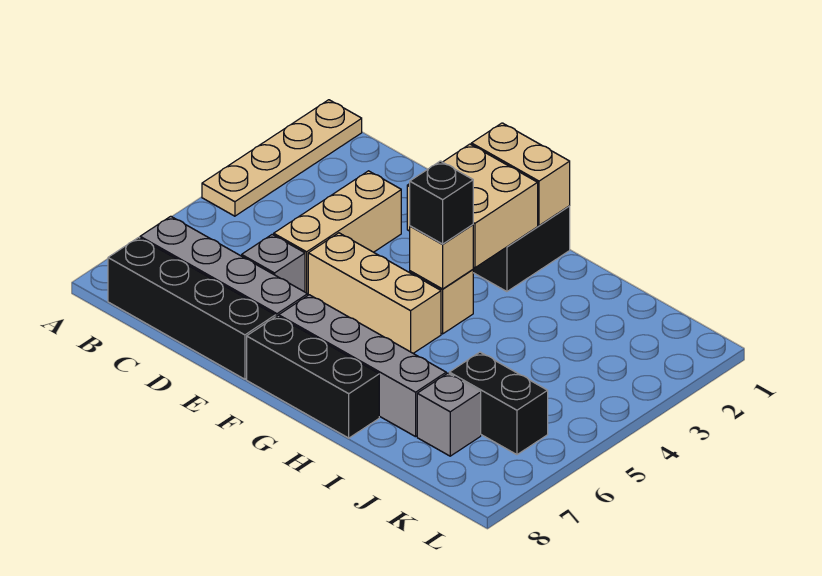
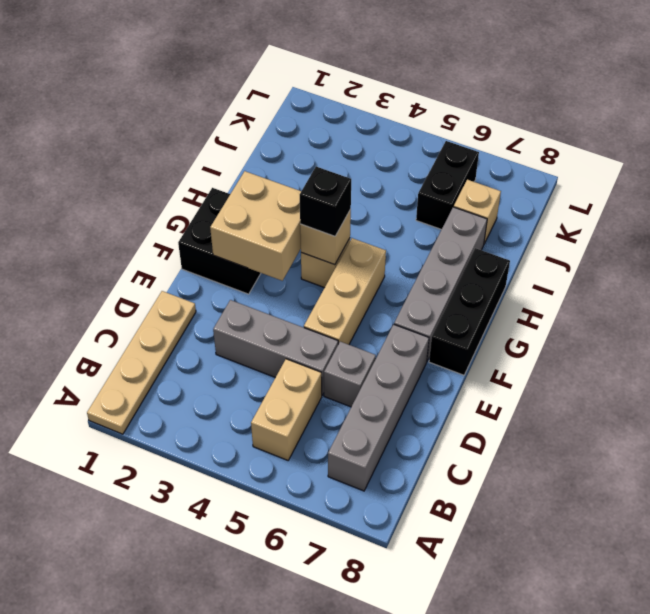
tan plate A1:A4 level 1 -> tan plate A1:D1 level 1
black brick B8:E8 level 1 -> none
tan brick D3:D5 level 1 -> grey brick D3:D5 level 1
tan brick F1:G1 level 2 -> tan brick B5:C5 level 1
grey brick J7 level 1 -> tan brick J7 level 1

